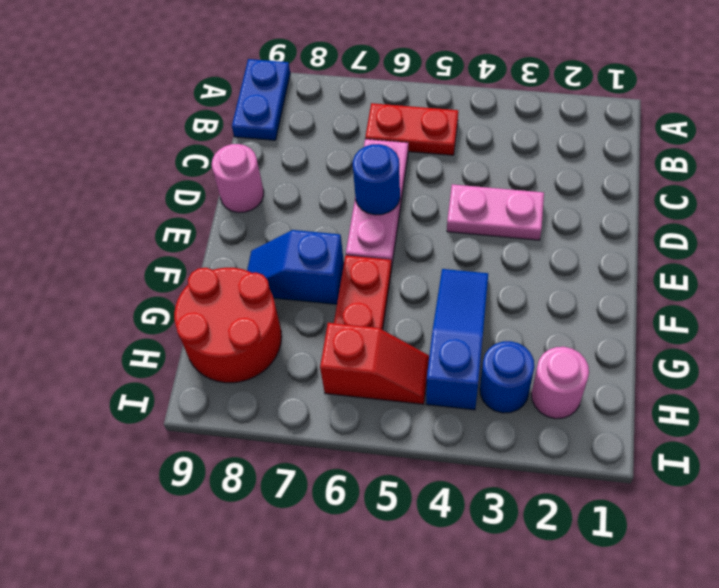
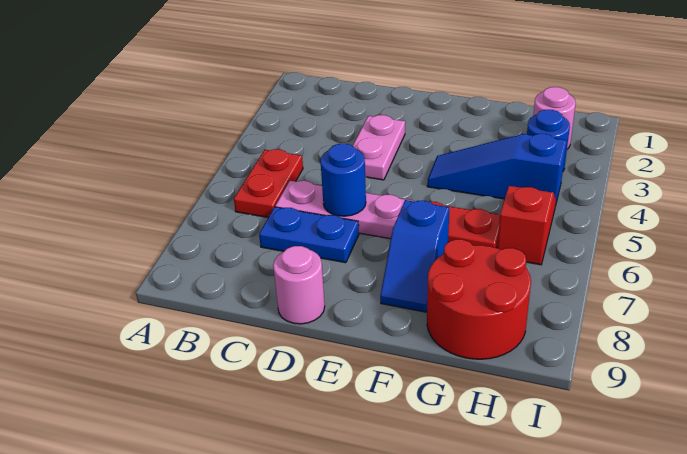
blue plate A9:B9 level 1 -> blue plate C7:D7 level 1

